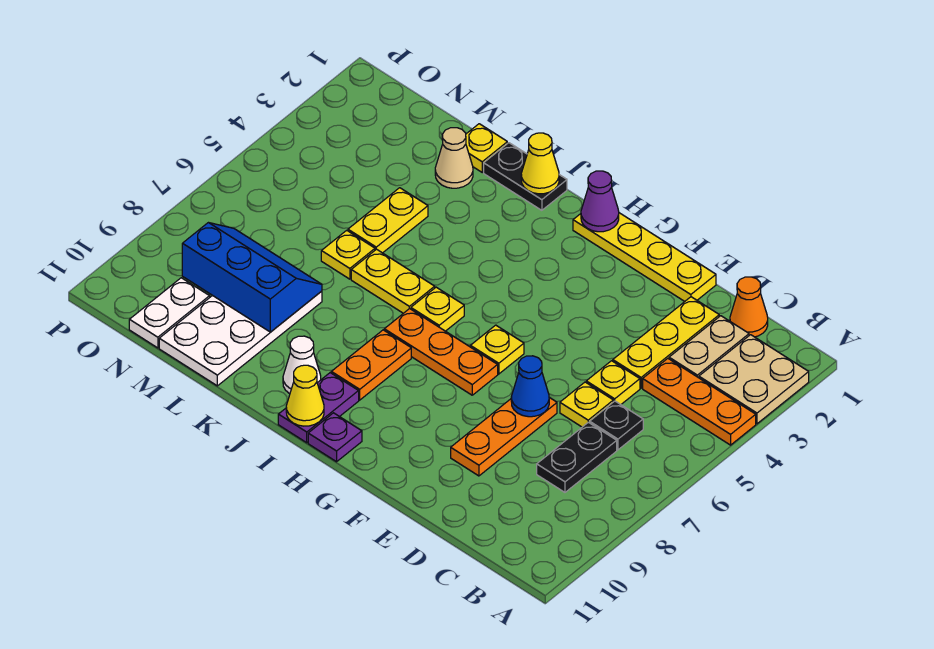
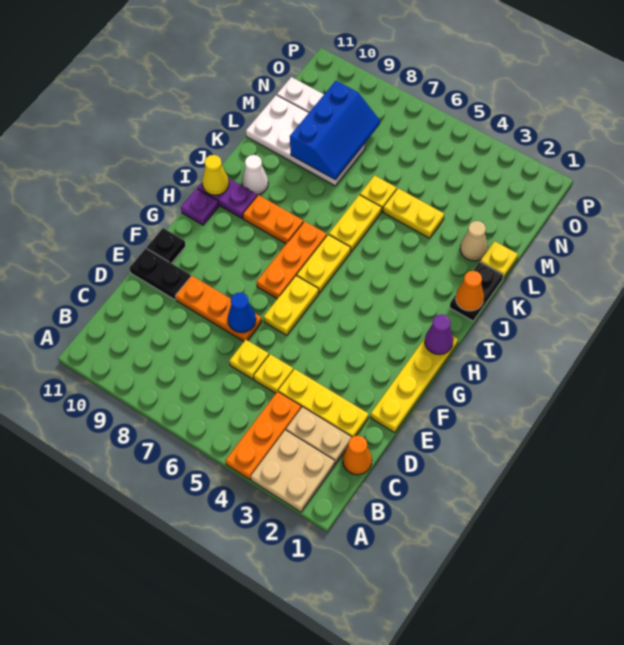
black plate C6 level 1 -> black plate F11 level 1
black plate C7:C8 level 1 -> black plate E10:E11 level 1
yellow plate G6 level 1 -> yellow plate F6:G6 level 1
yellow plate I6 level 1 -> yellow plate H6:I6 level 1
yellow cone J1 level 2 -> orange cone J1 level 2

